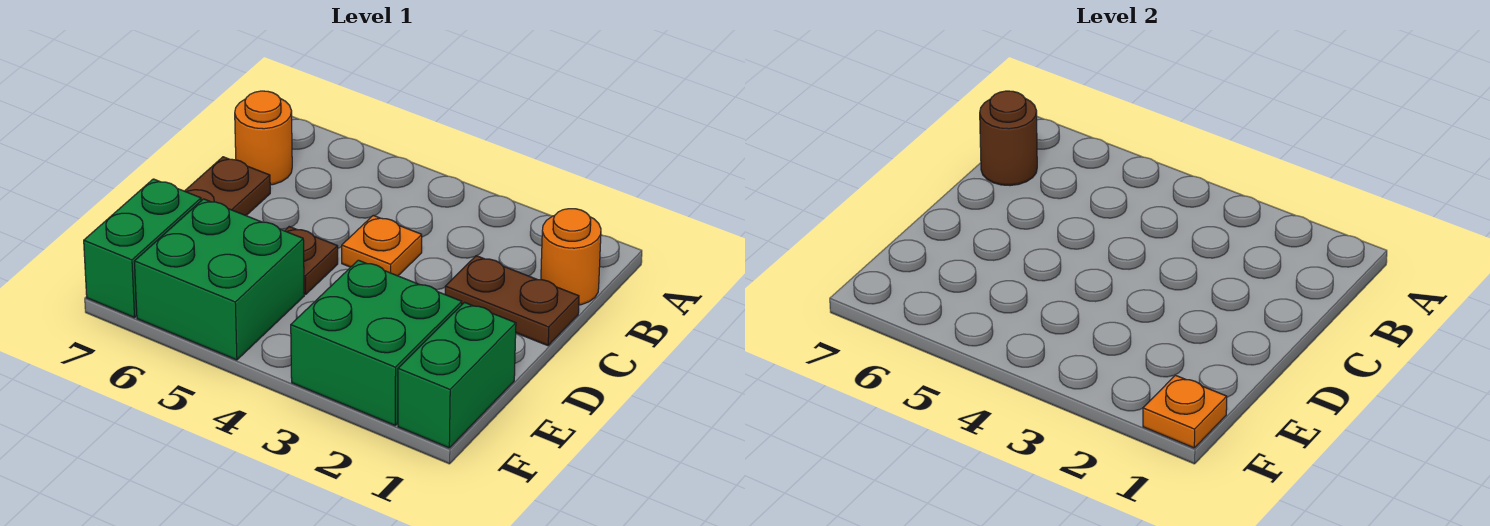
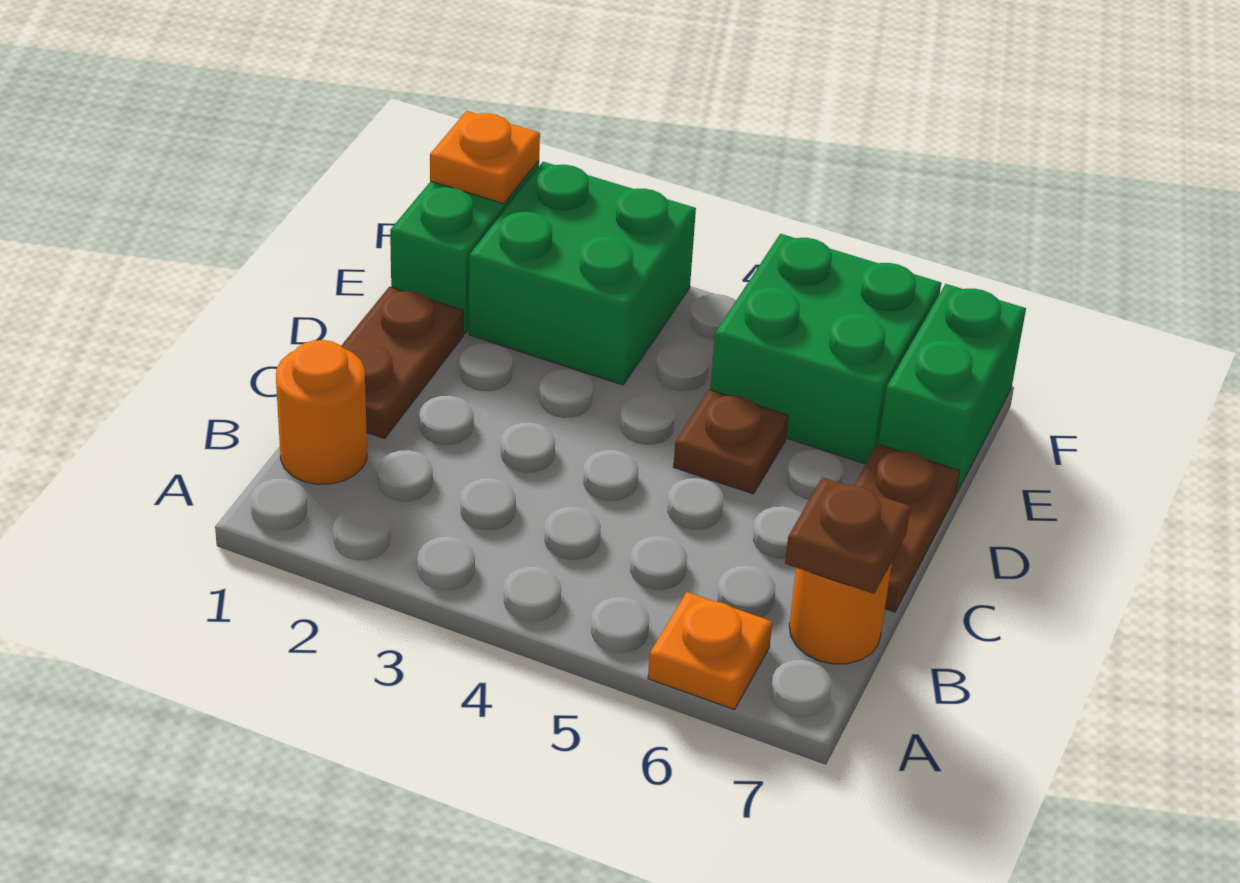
brown round brick B7 level 2 -> brown plate B7 level 2
brown plate C1:C2 level 1 -> brown plate C1:D1 level 1
orange plate C4 level 1 -> orange plate A6 level 1

